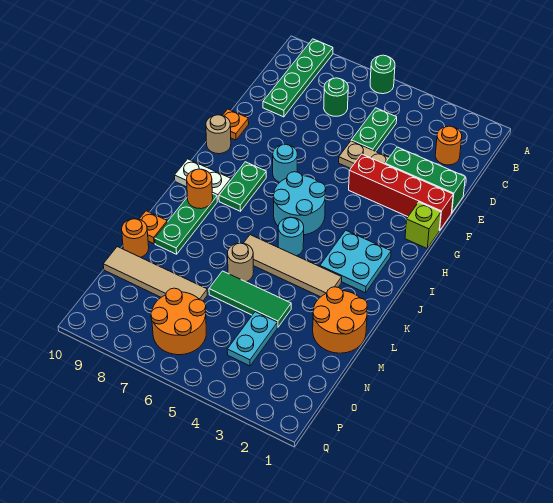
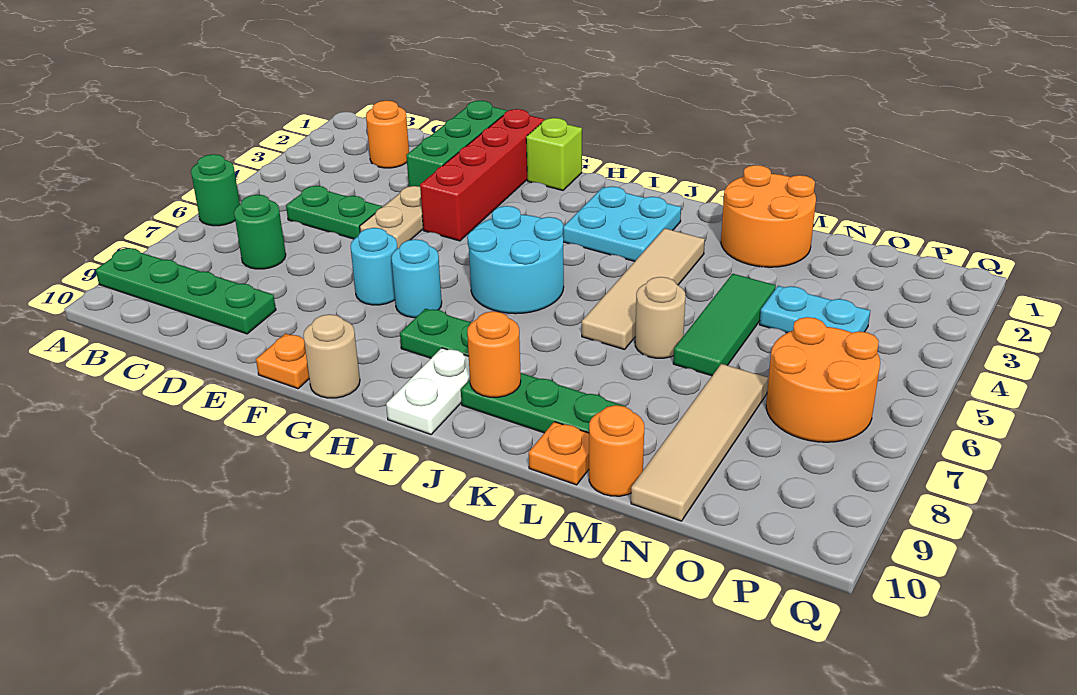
cyan round brick J5 level 1 -> cyan round brick F7 level 1

